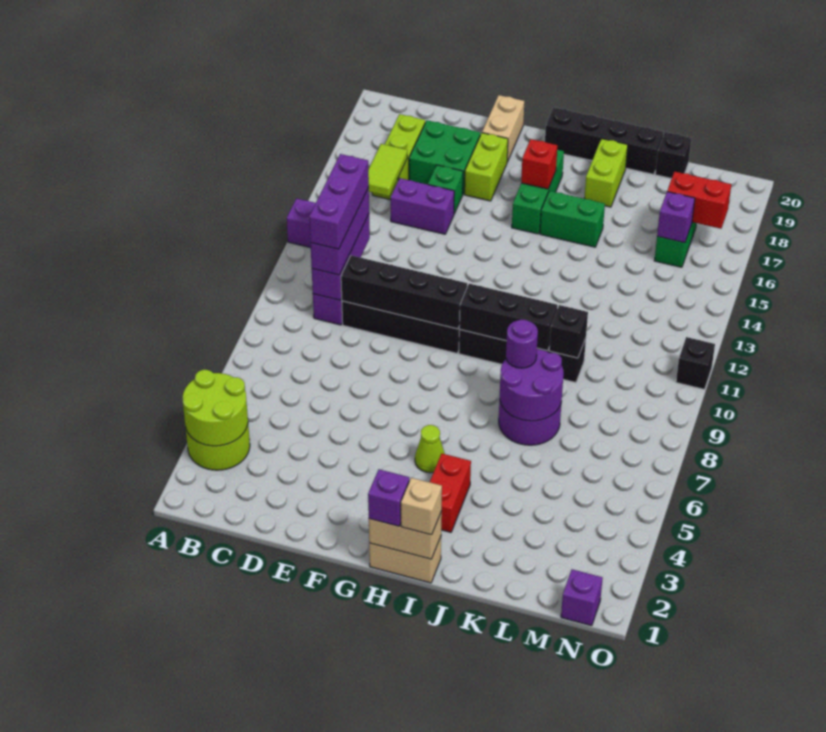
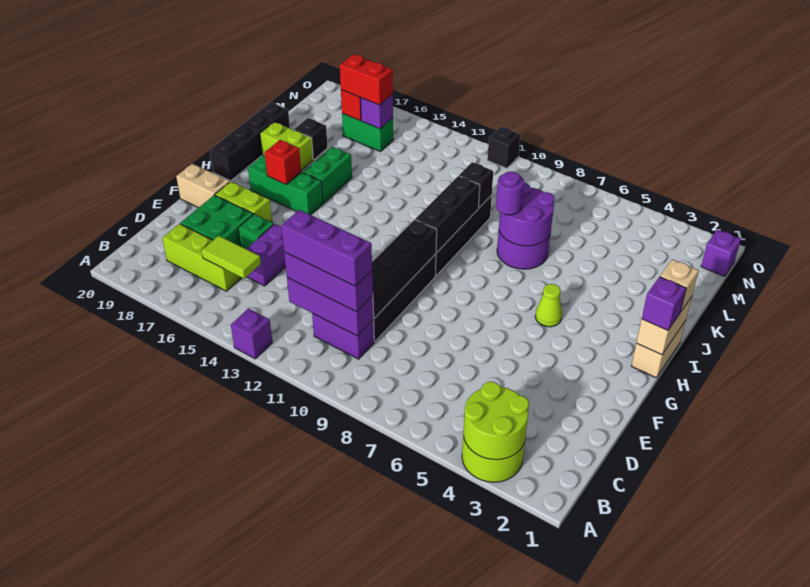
red brick I3:I4 level 1 -> red brick M16:M17 level 3
black brick L20 level 1 -> black brick K18 level 1

